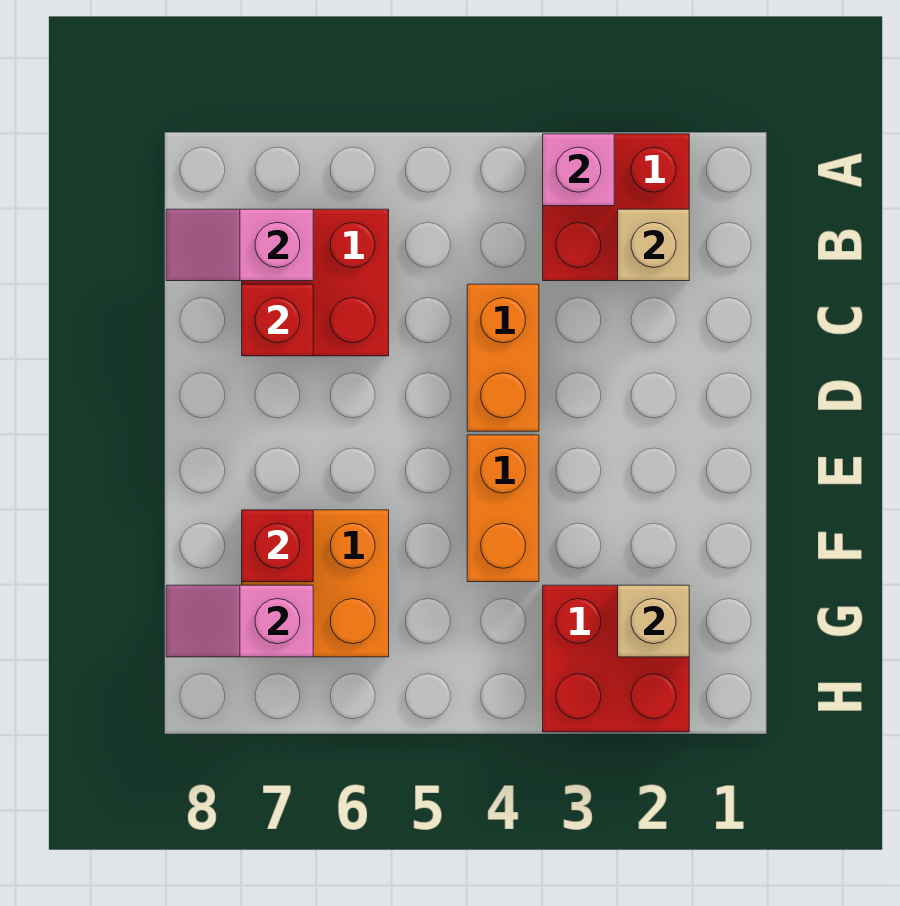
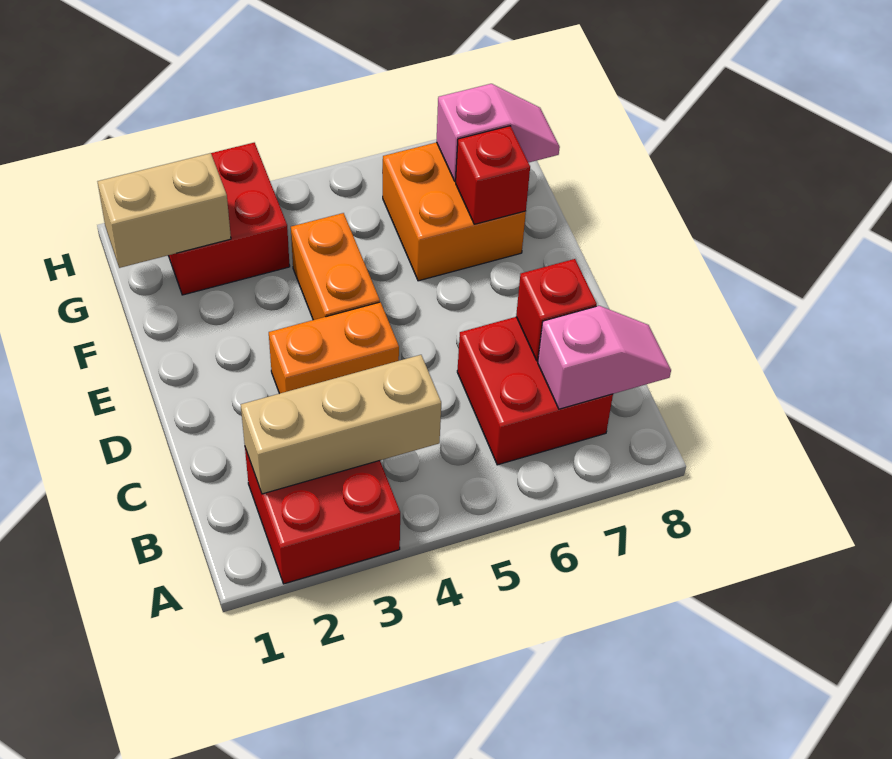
pink brick A3 level 2 -> none
tan brick B2 level 2 -> tan brick B2:B4 level 2
orange brick C4:D4 level 1 -> orange brick D3:D4 level 1
tan brick G2 level 2 -> tan brick G1:G2 level 2

